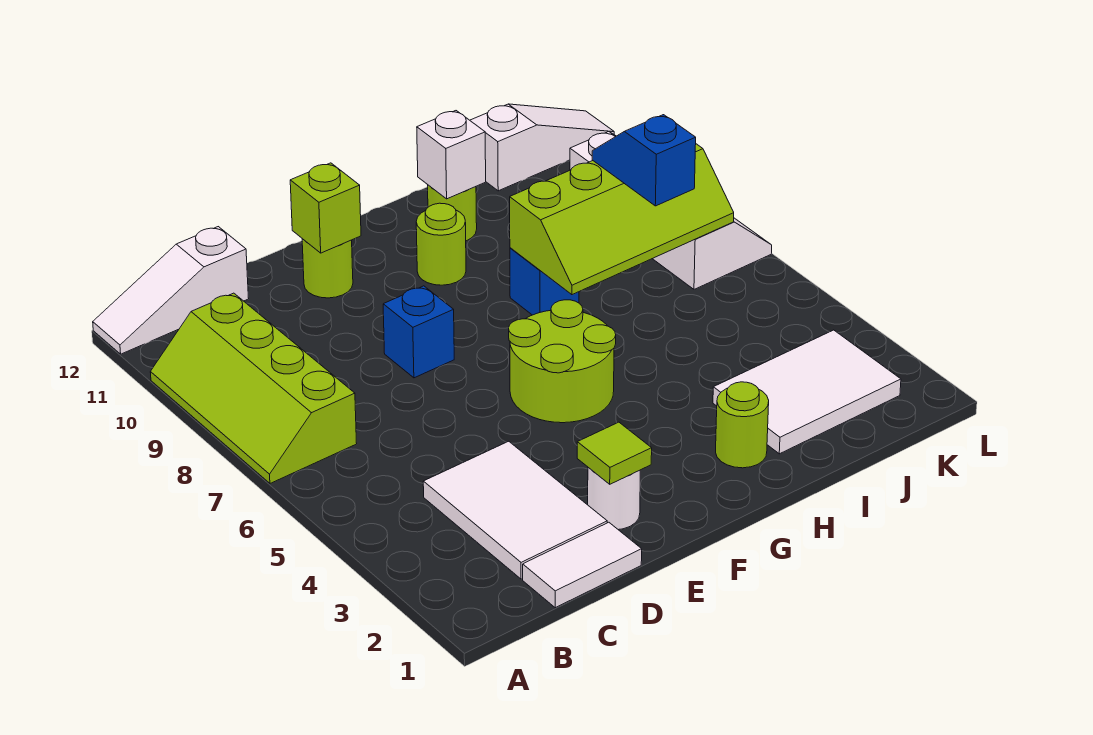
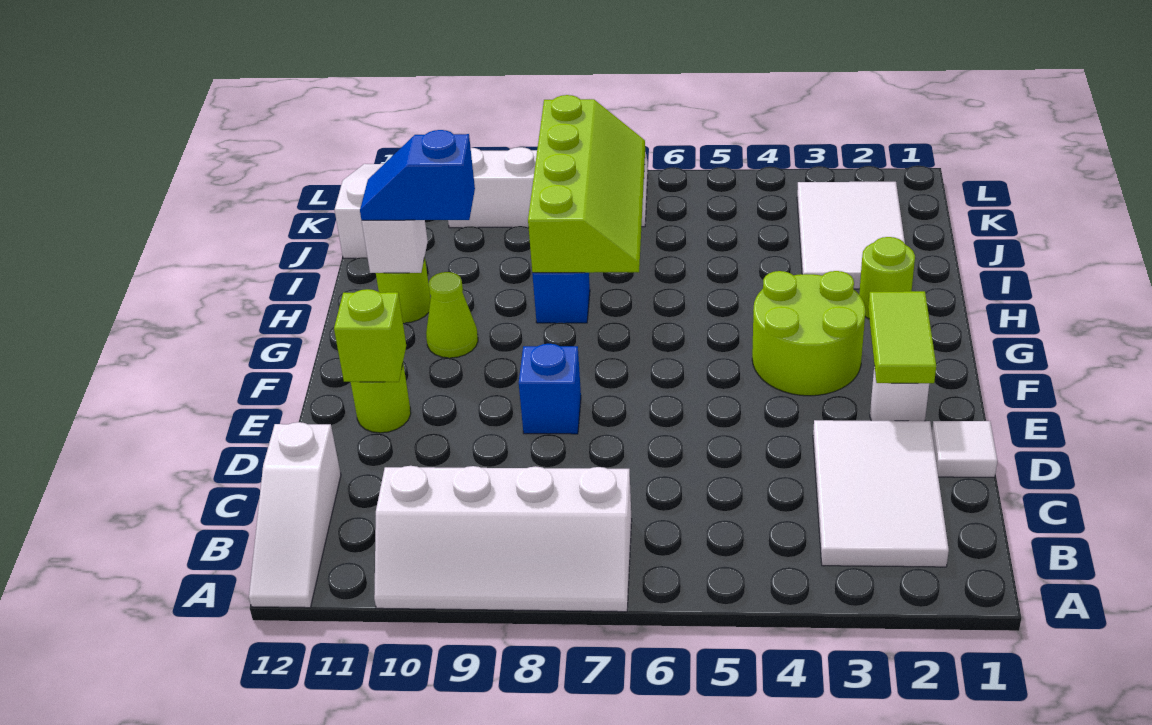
lime slope A7:B10 level 1 top B -> white slope A7:B10 level 1 top B
white tile C1:D1 level 1 -> white tile D1 level 1
white tile C2:D4 level 1 -> white tile B2:D3 level 1
lime tile E2 level 2 -> lime tile E2:F2 level 2
lime round brick F5:G6 level 1 -> lime round brick F3:G4 level 1
lime round brick G10 level 1 -> lime cone G10 level 1
blue slope J7:J8 level 3 top 7 -> blue slope H10:H11 level 3 top 10

